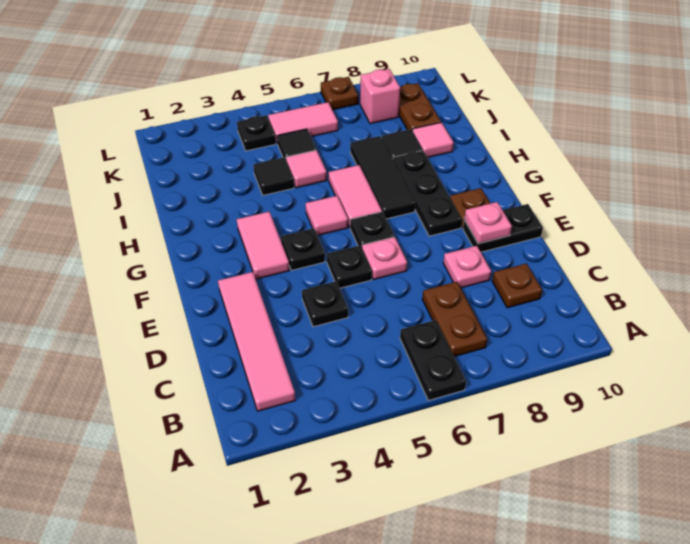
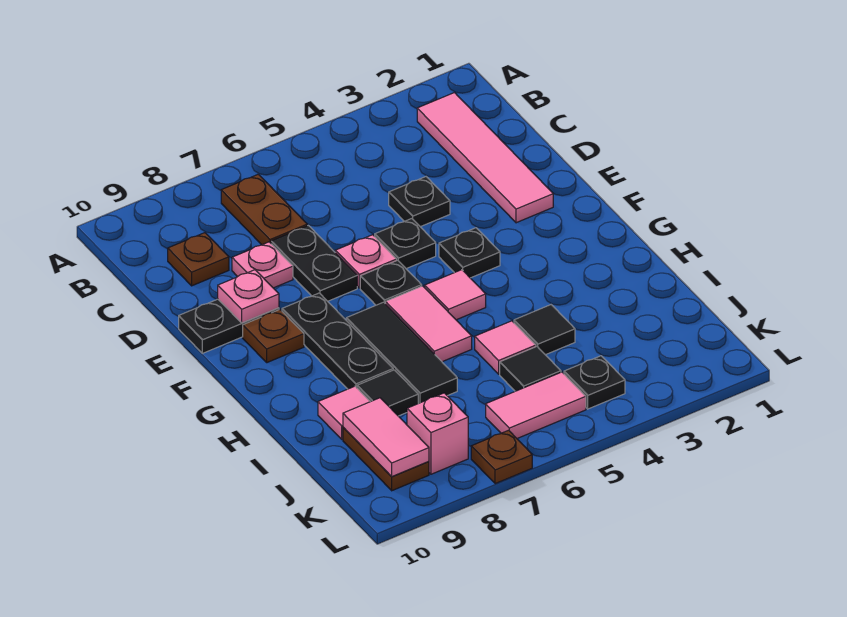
black plate A6:B6 level 1 -> black plate D7:E7 level 1
pink tile F3:G3 level 1 -> pink tile J9:K9 level 2

